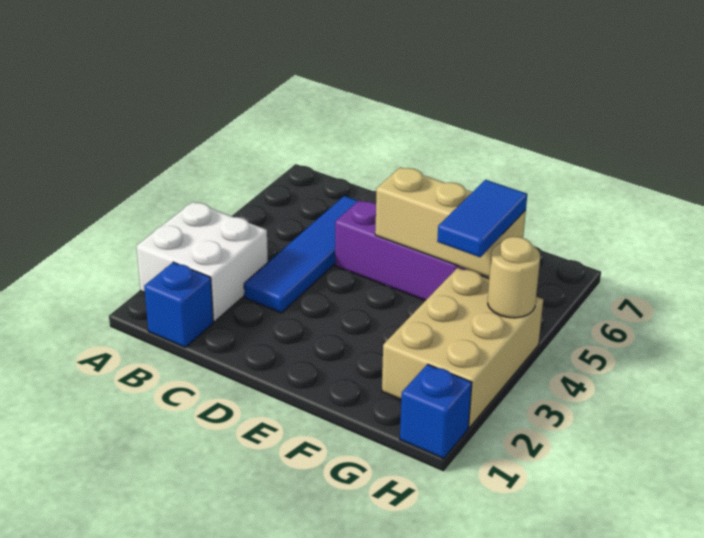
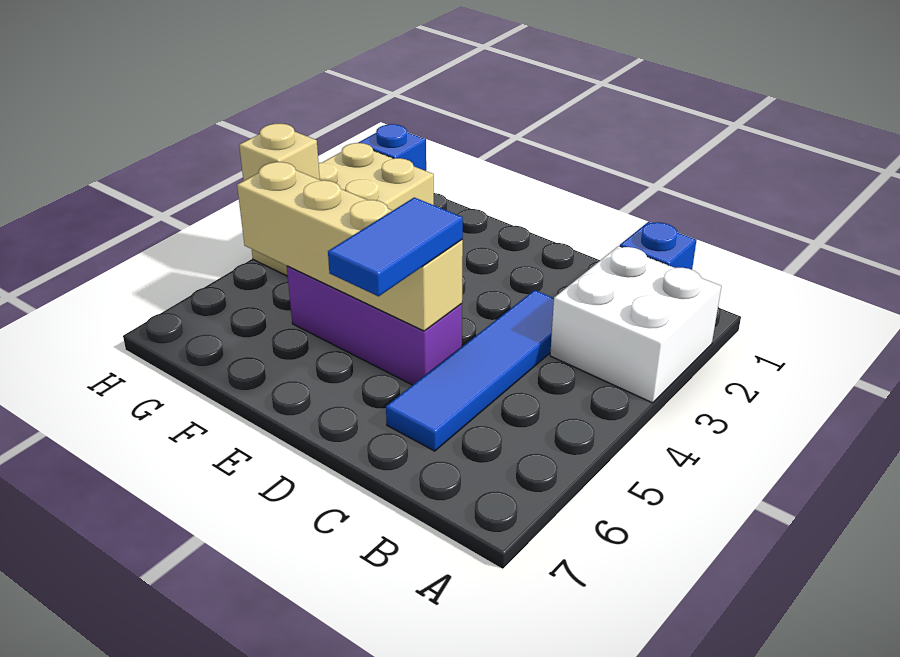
tan brick E5:G5 level 2 -> tan brick D5:G5 level 2
blue tile G4:G5 level 3 -> blue tile D5:D6 level 3
tan round brick H4 level 2 -> tan brick H4 level 2

